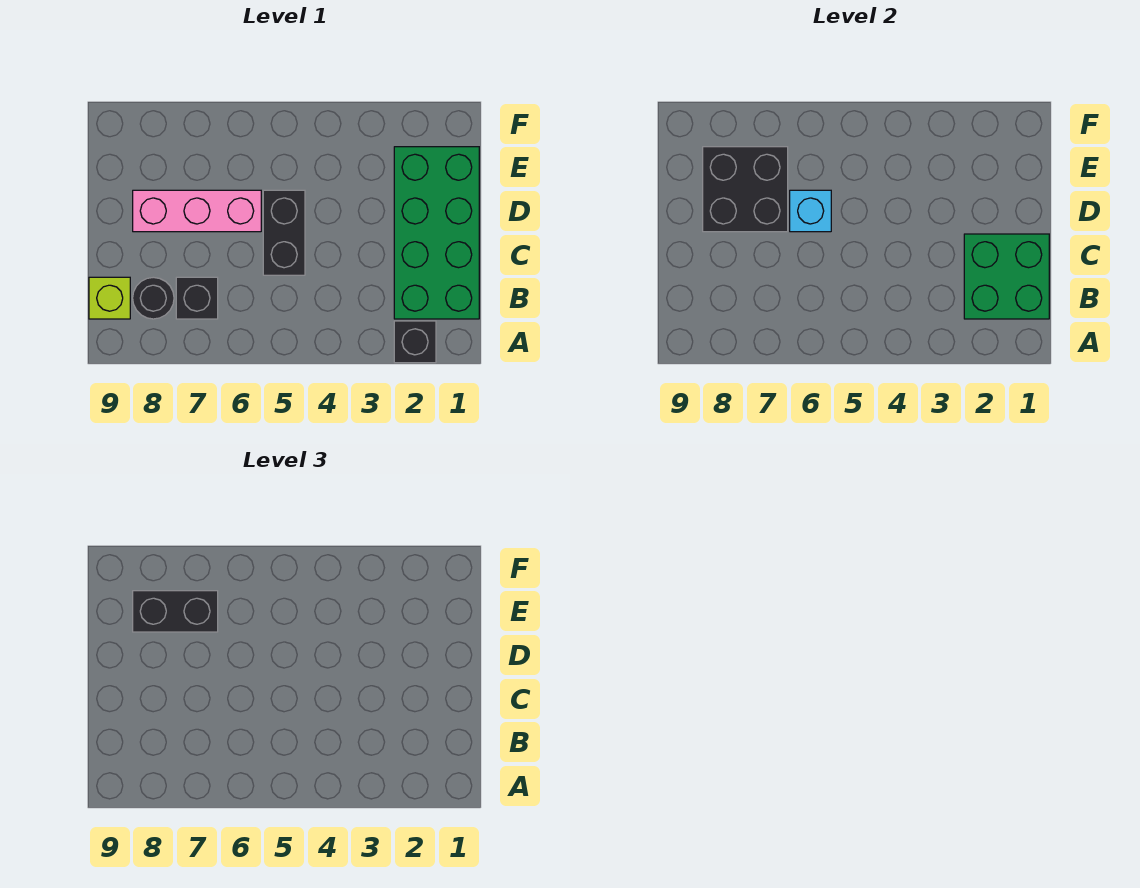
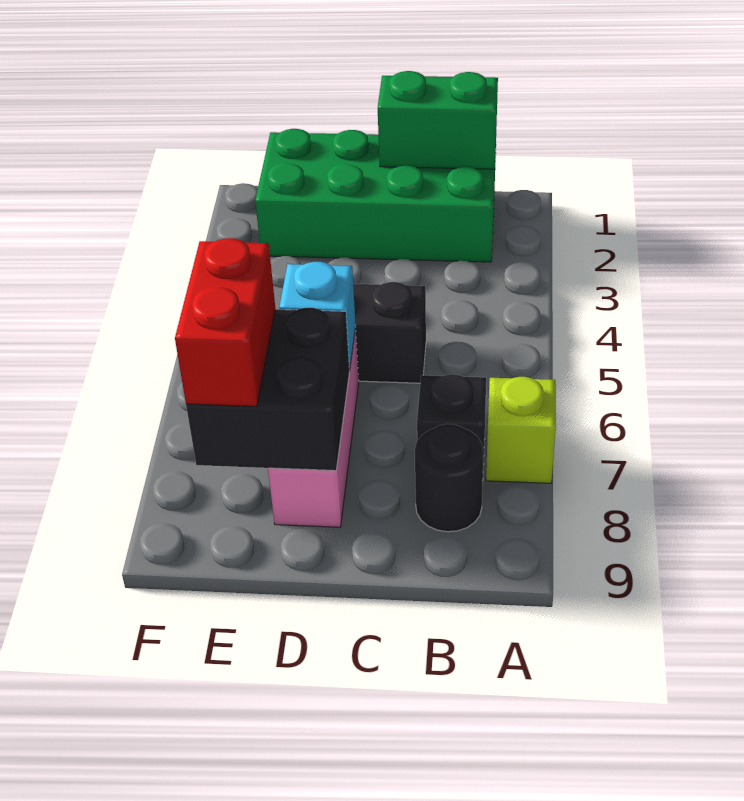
black brick A2 level 1 -> none
green brick B1:C2 level 2 -> green brick B1:C1 level 2
lime brick B9 level 1 -> lime brick A7 level 1
black brick E7:E8 level 3 -> red brick E7:E8 level 3

